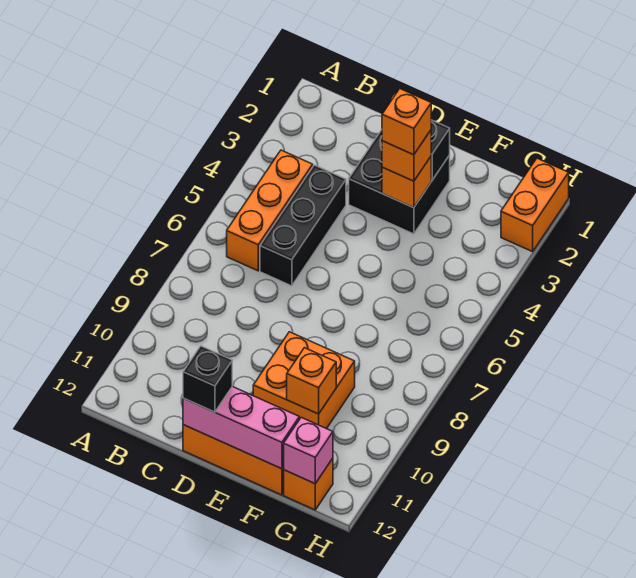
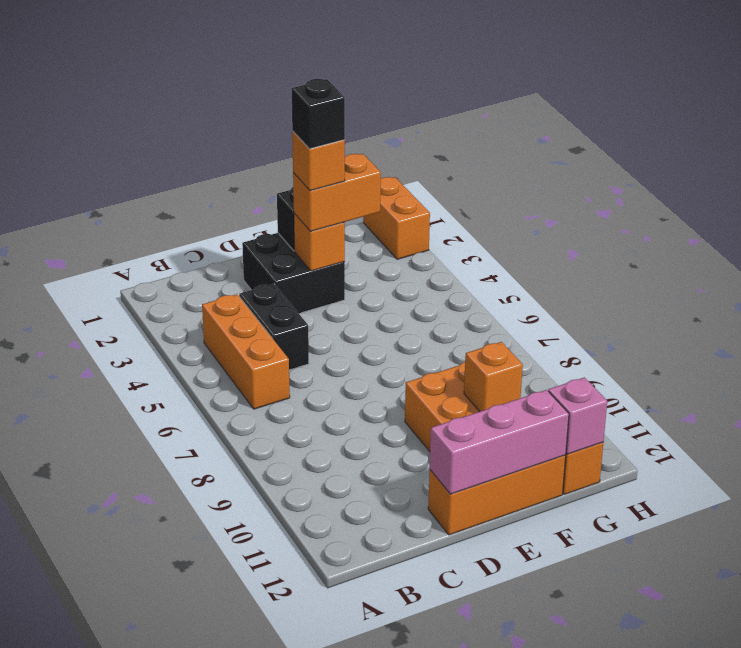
black brick C4:C6 level 1 -> black brick C4:C5 level 1
black brick D12 level 3 -> black brick E3 level 5
orange brick E3 level 3 -> orange brick E3:F3 level 3

